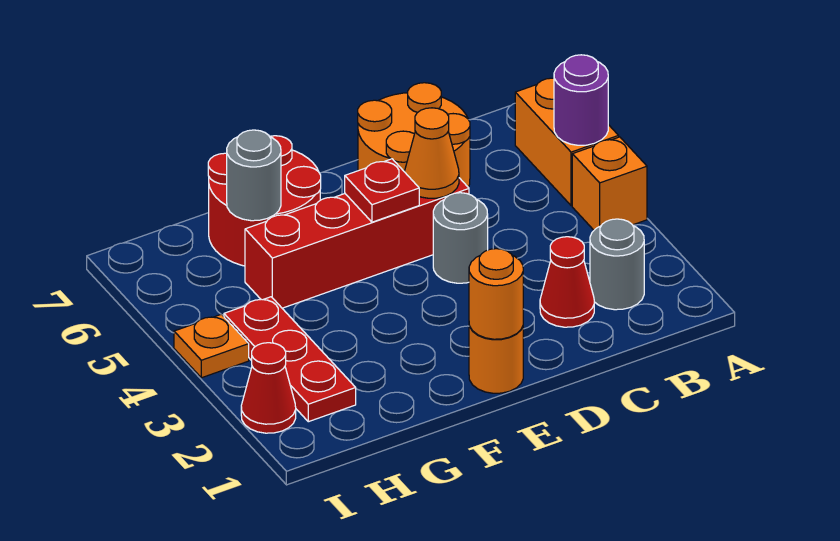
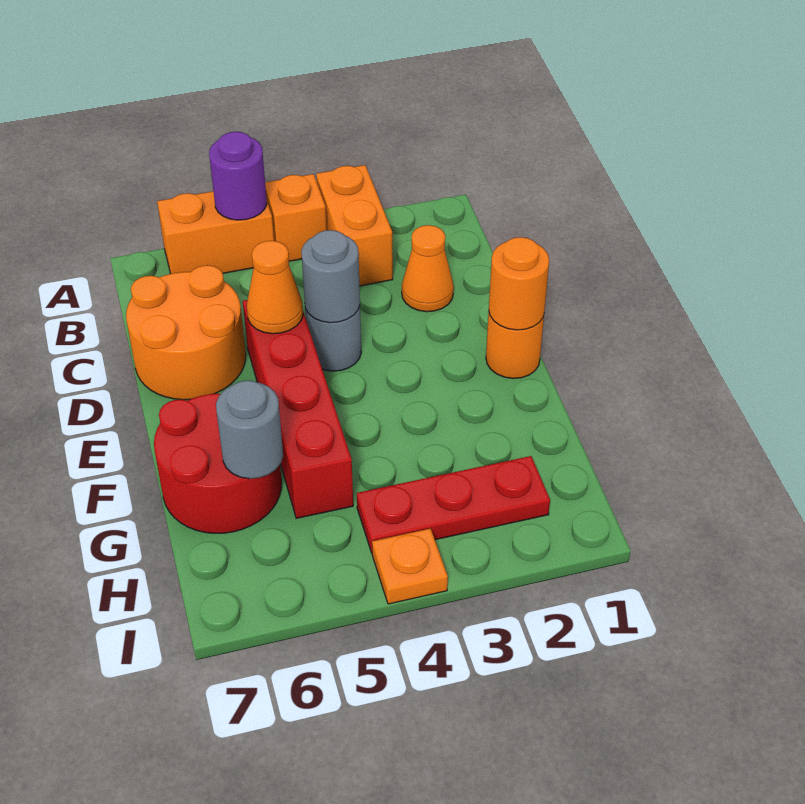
none -> orange brick A3:B3 level 1
grey round brick B2 level 1 -> grey round brick D4 level 2
red cone C2 level 1 -> orange cone C2 level 1
red plate E5 level 2 -> none
red cone I2 level 1 -> none

